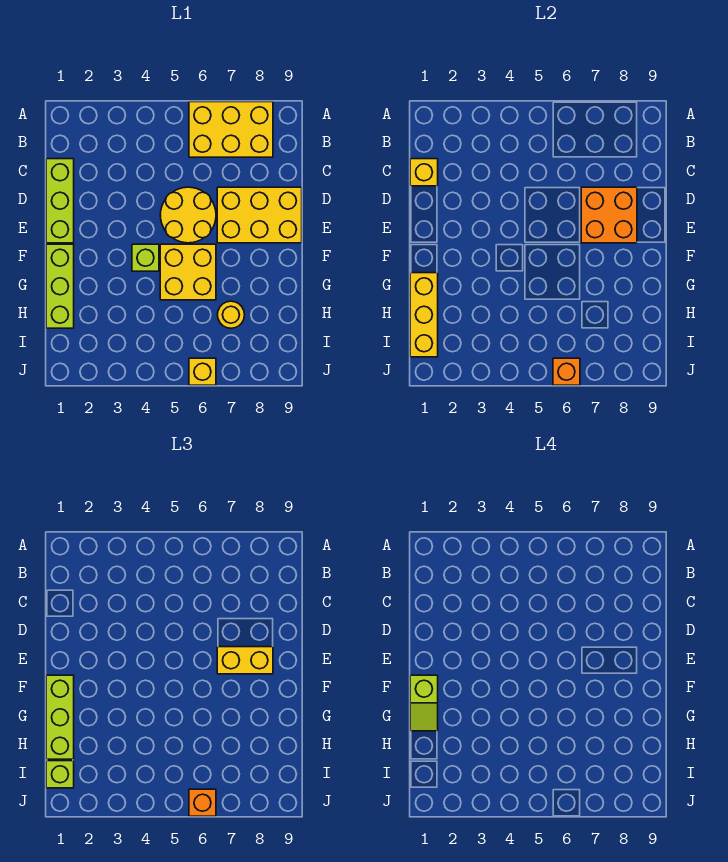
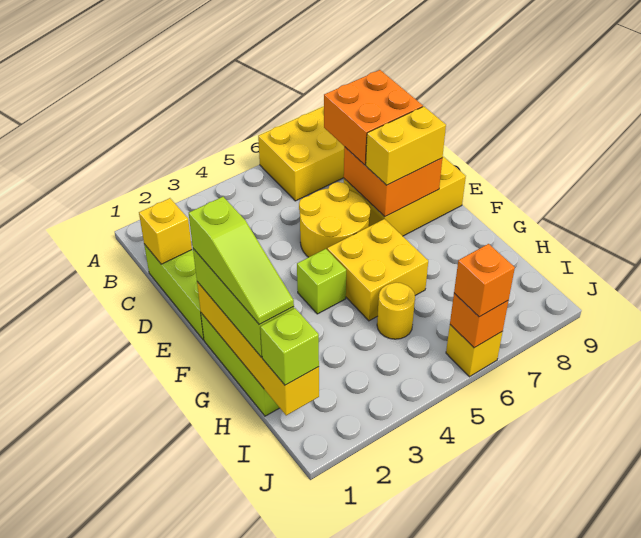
none -> orange brick C7:D8 level 3
lime slope F1:G1 level 4 top F -> lime slope F1:H1 level 4 top F
yellow brick G1:I1 level 2 -> yellow brick F1:I1 level 2
yellow round brick H7 level 1 -> yellow round brick H5 level 1

